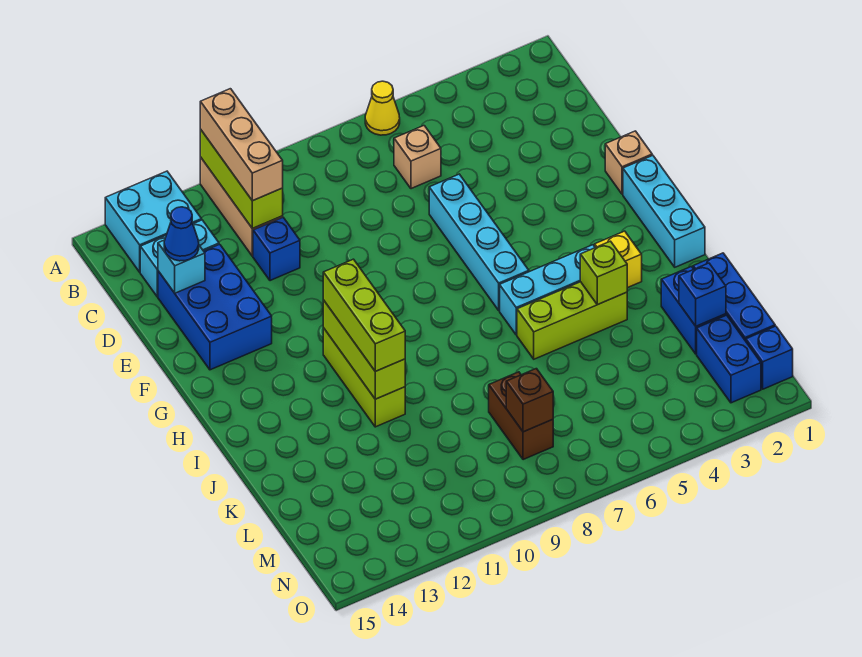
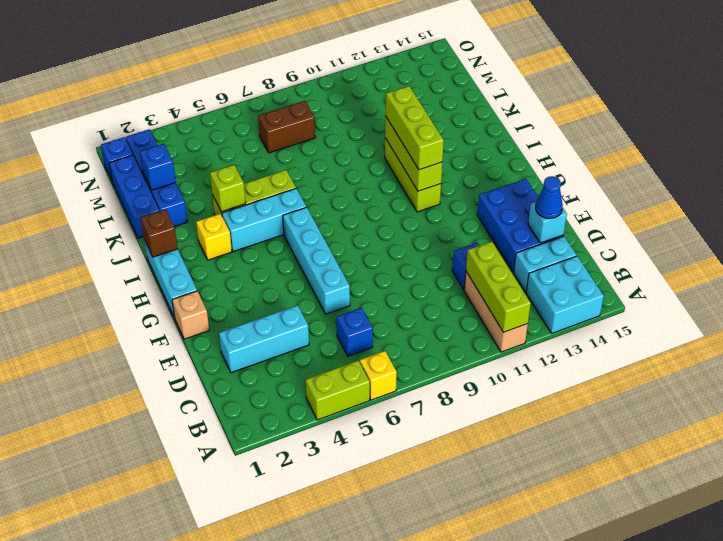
none -> lime brick A4:A5 level 1
yellow cone A6 level 1 -> yellow brick A6 level 1
tan brick A11:C11 level 3 -> none
tan brick C6 level 1 -> blue brick C6 level 1
none -> cyan brick D2:D4 level 1
brown brick L8:M8 level 1 -> brown brick M7:M8 level 1
brown brick M8 level 2 -> brown brick I1 level 2

